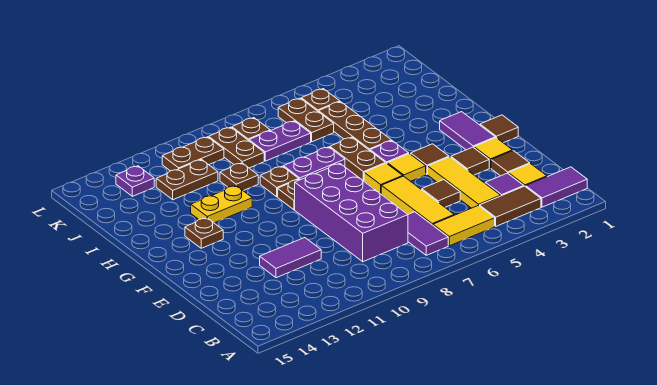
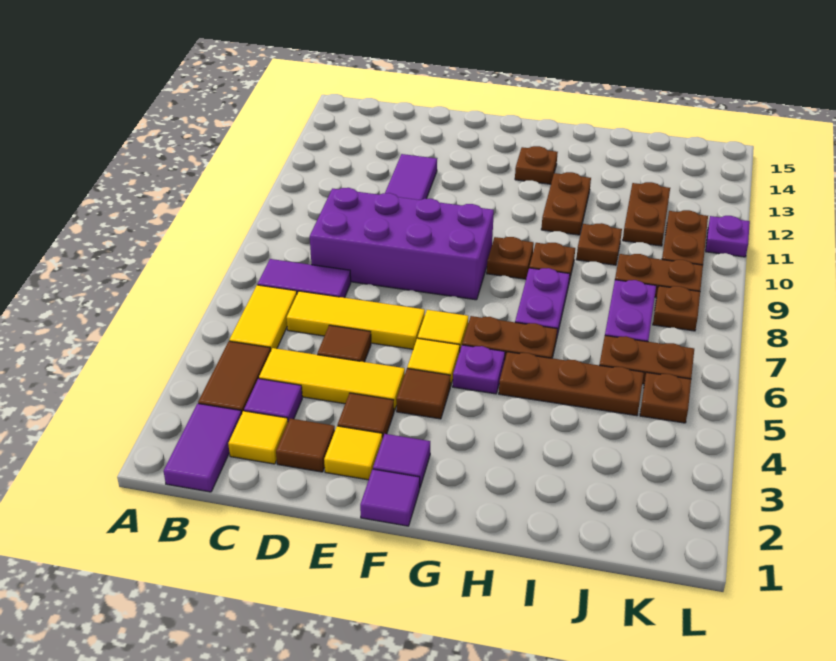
brown tile F1 level 1 -> purple tile F1 level 1
purple tile F2:G2 level 1 -> purple tile F2 level 1
yellow plate H11:H12 level 1 -> brown plate H11:H12 level 1
purple plate K13 level 1 -> purple plate L11 level 1

